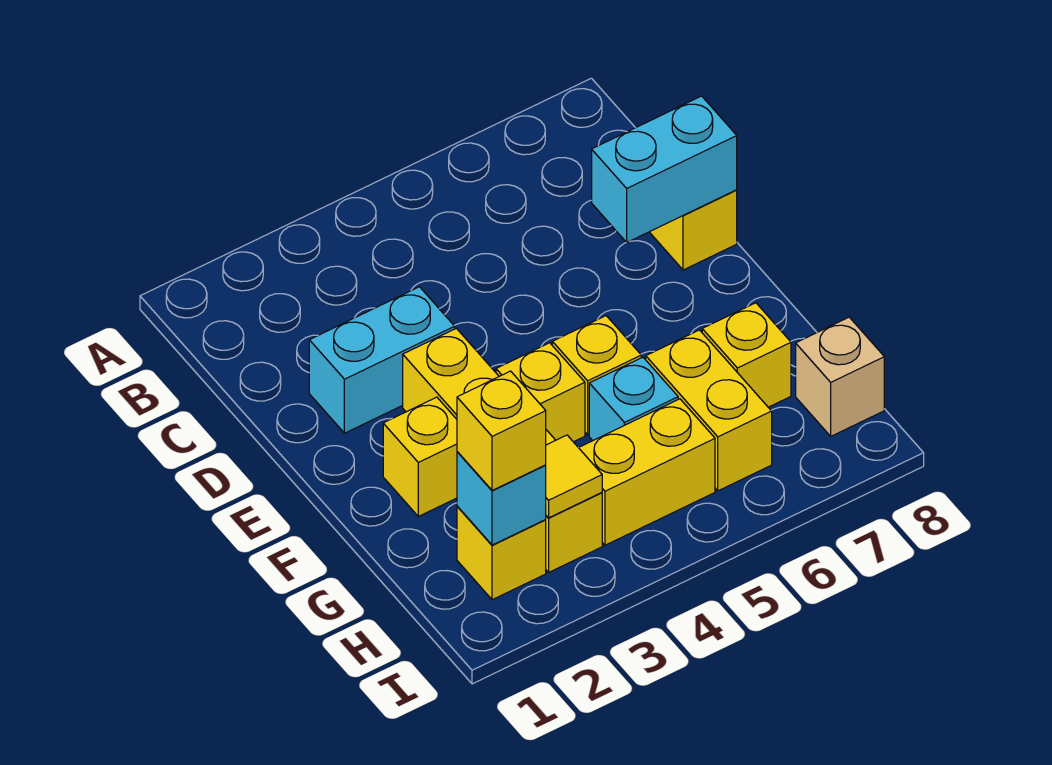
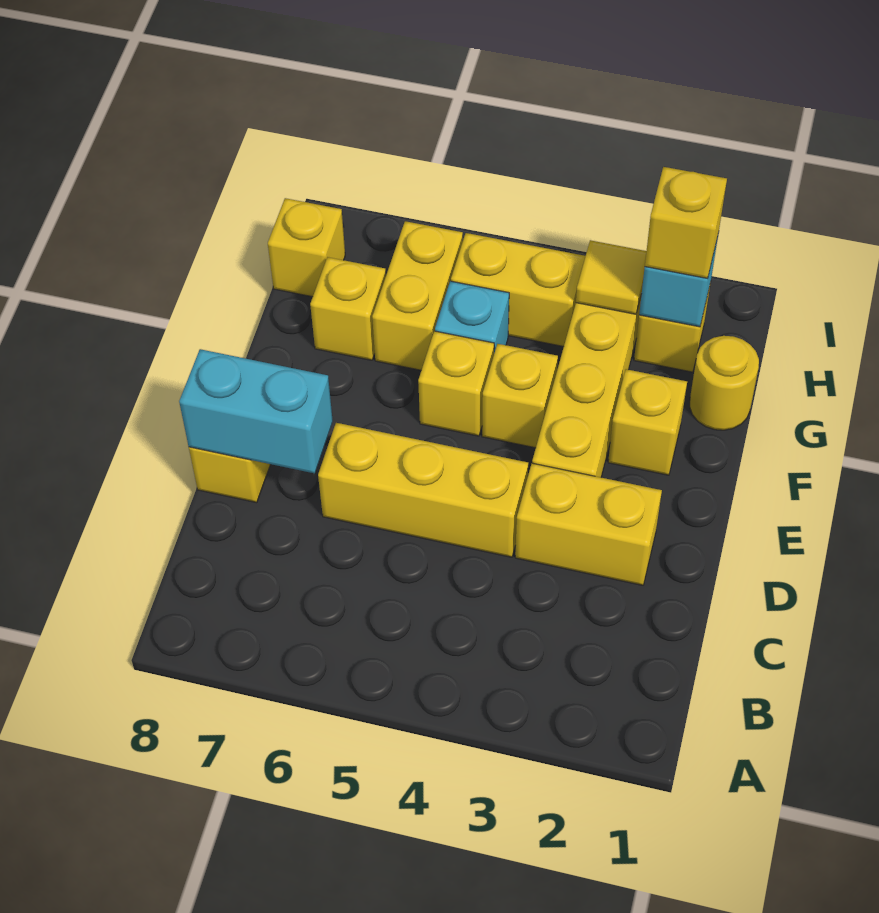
cyan brick D2:D3 level 1 -> yellow brick D2:D3 level 1
none -> yellow brick D4:D6 level 1
none -> yellow round brick G1 level 1
tan brick H8 level 1 -> yellow brick H8 level 1

